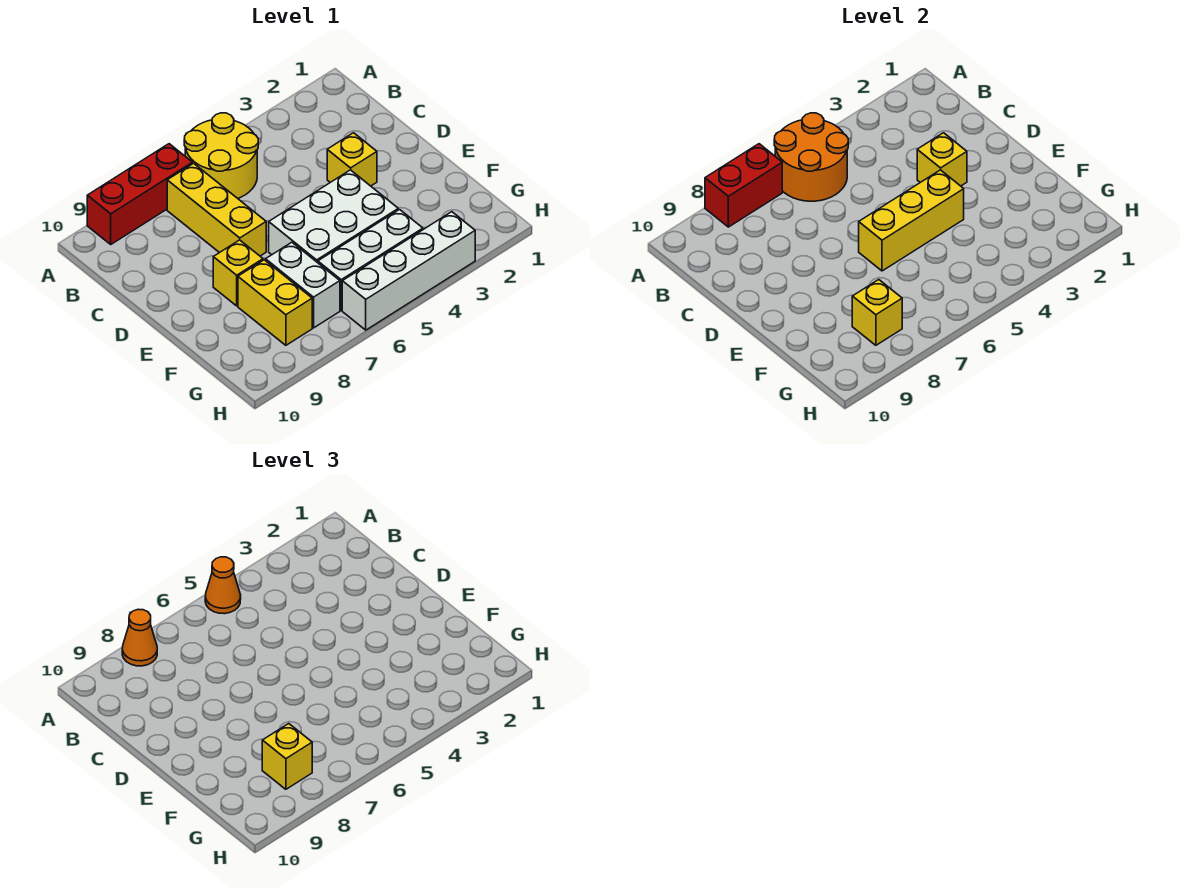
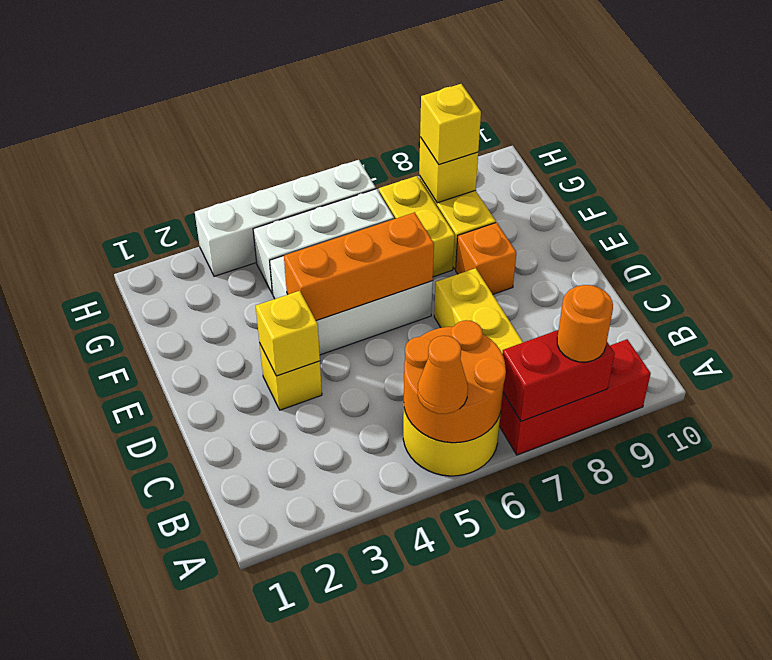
orange cone A8 level 3 -> orange round brick A8 level 3
yellow brick E4:E6 level 2 -> orange brick E4:E6 level 2
yellow brick E8 level 1 -> orange brick E8 level 1
white brick F7:G7 level 1 -> yellow brick F7:G7 level 1

